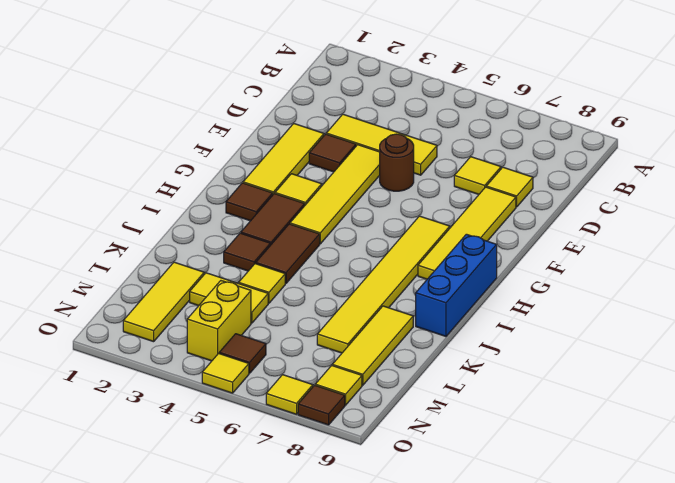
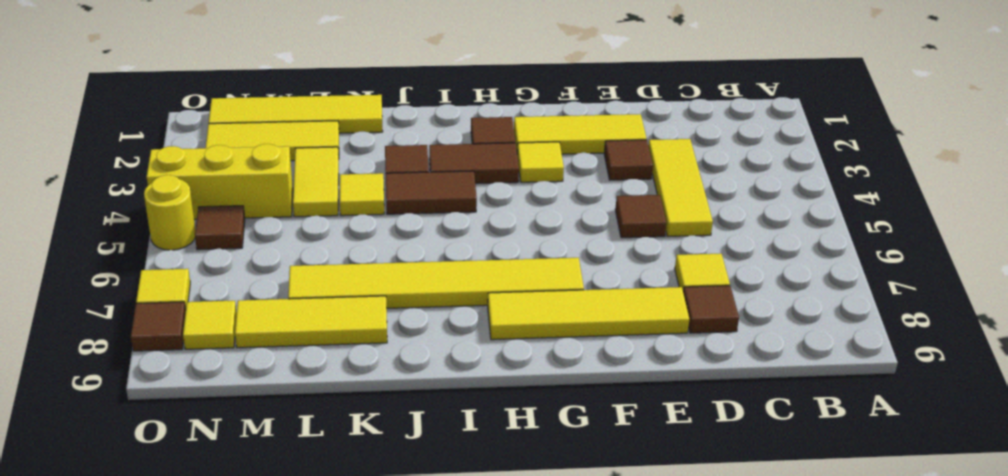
yellow tile D8 level 1 -> brown tile D8 level 1
yellow tile E4:H4 level 1 -> yellow tile K1:N1 level 1
brown round brick E5 level 1 -> brown tile E5 level 1
blue brick H9:J9 level 1 -> none
yellow brick M4:N4 level 1 -> yellow brick M4:O4 level 1
yellow tile O5 level 1 -> yellow round brick O5 level 1

